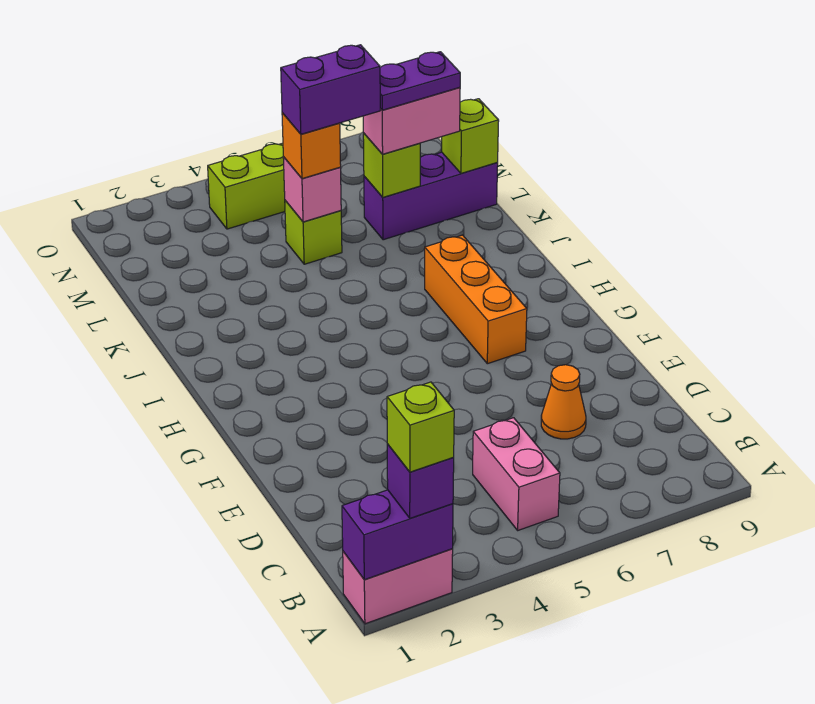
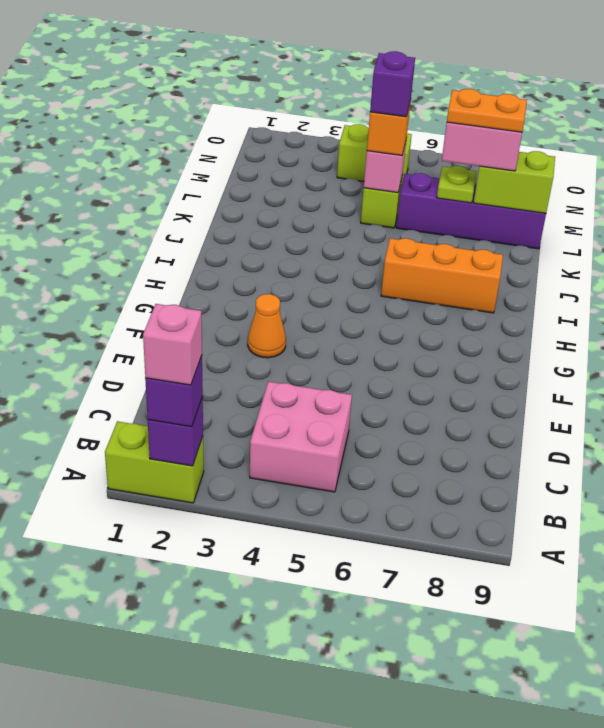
pink brick A1:A2 level 1 -> lime brick A1:A2 level 1
purple brick A1:A2 level 2 -> purple brick A2 level 2
lime brick A2 level 4 -> pink brick A2 level 4
pink brick B5:C5 level 1 -> pink brick B4:C5 level 1
orange cone D7 level 1 -> orange cone F3 level 1
orange brick G7:I7 level 1 -> orange brick I6:I8 level 1
purple brick L5:L6 level 4 -> purple brick L5 level 4
purple brick L7:L9 level 1 -> purple brick L6:L9 level 1
lime brick L7 level 2 -> lime plate L7 level 2
purple plate L7:L8 level 4 -> orange plate L7:L8 level 4
lime brick L9 level 2 -> lime brick L8:L9 level 2

